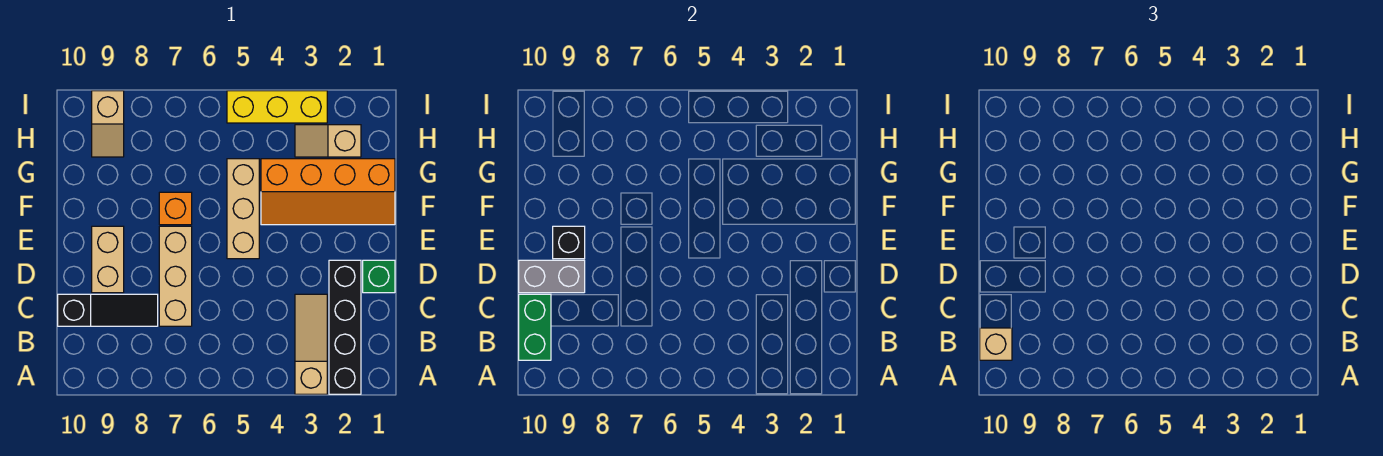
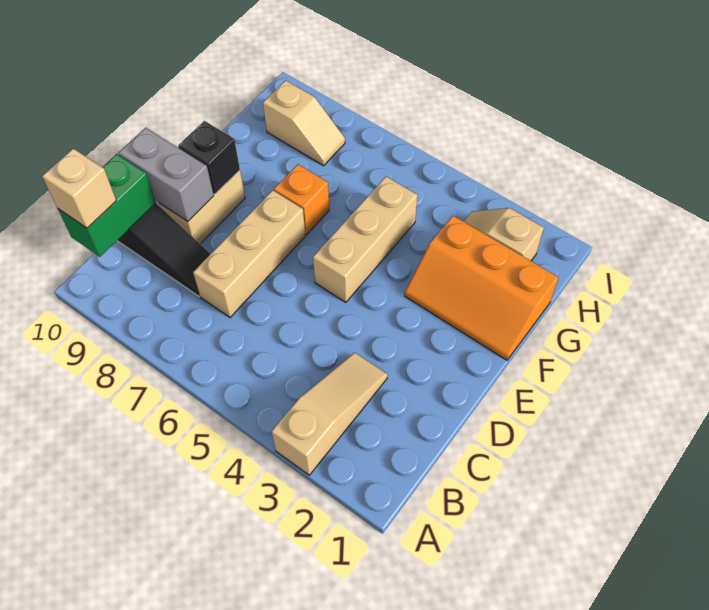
black brick A2:D2 level 1 -> none
green brick D1 level 1 -> none
orange slope F1:G4 level 1 top G -> orange slope F1:G3 level 1 top G
tan slope H9:I9 level 1 top I -> tan slope H8:H9 level 1 top 9
yellow brick I3:I5 level 1 -> none

